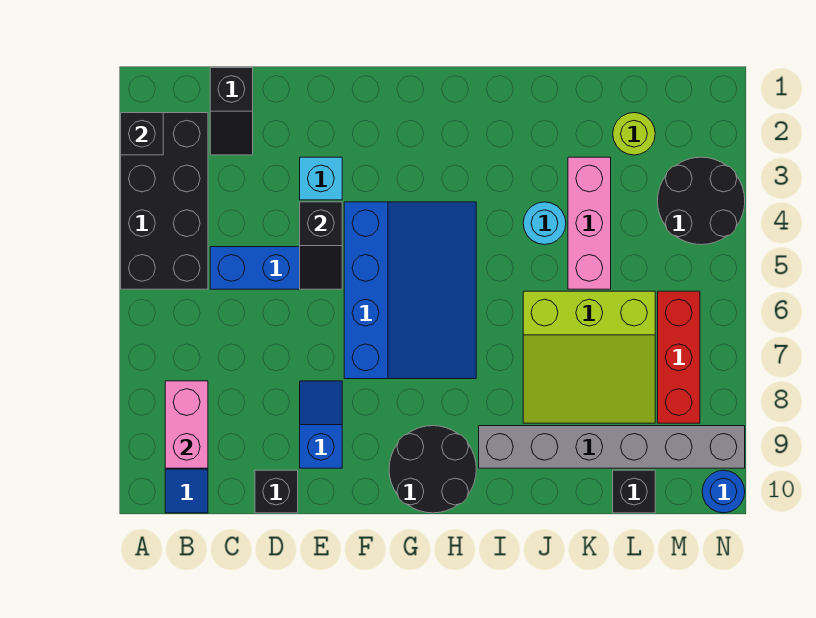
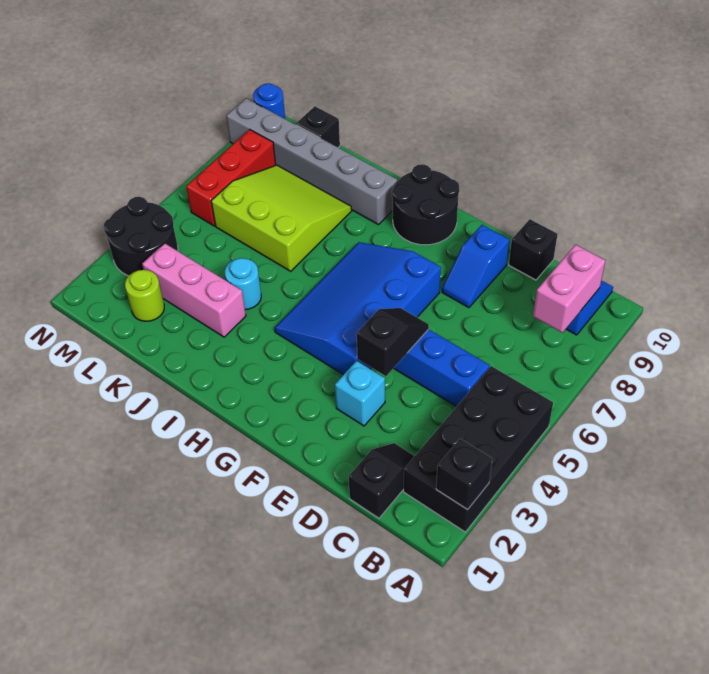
pink brick K3:K5 level 1 -> pink brick J3:L3 level 1

